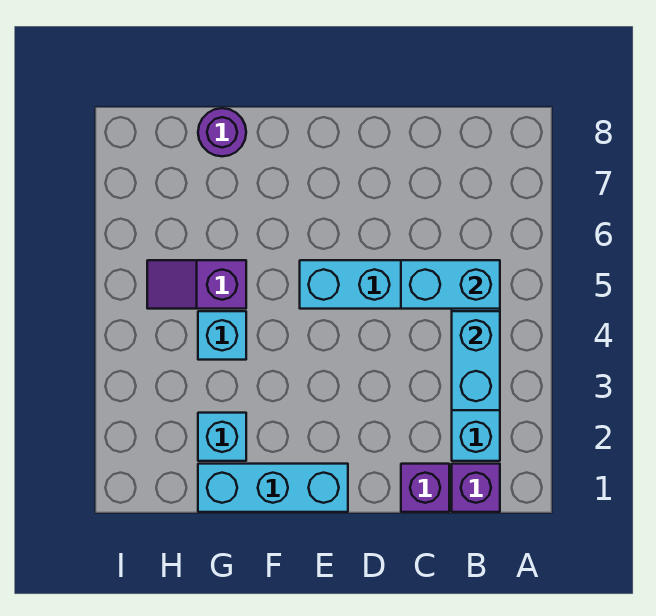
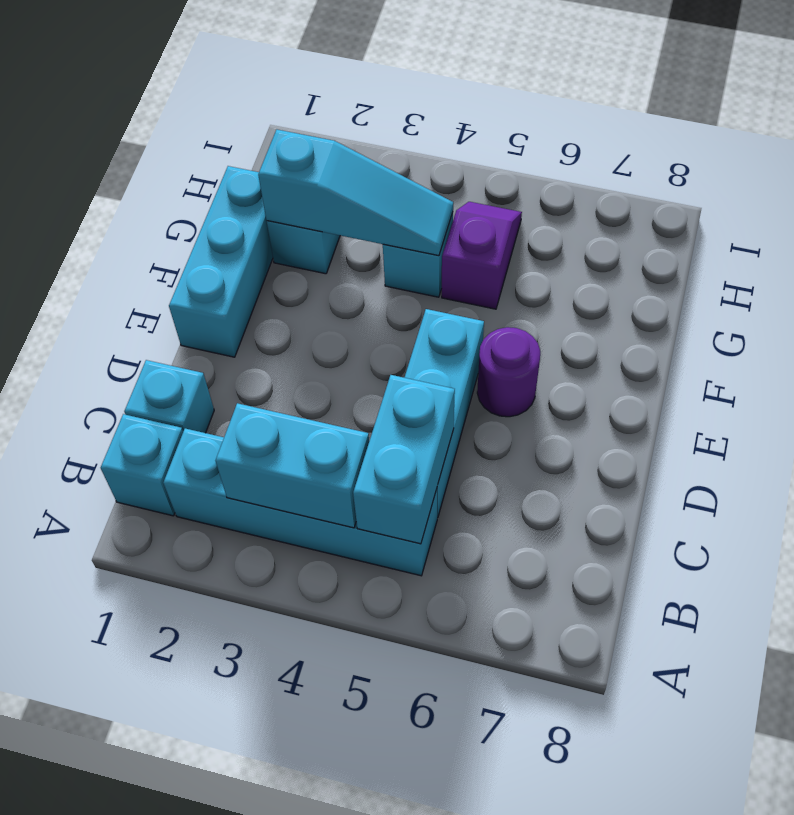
purple brick B1 level 1 -> cyan brick B1 level 1
purple brick C1 level 1 -> cyan brick C1 level 1
none -> cyan slope G2:G4 level 2 top 2
purple round brick G8 level 1 -> purple round brick E6 level 1

